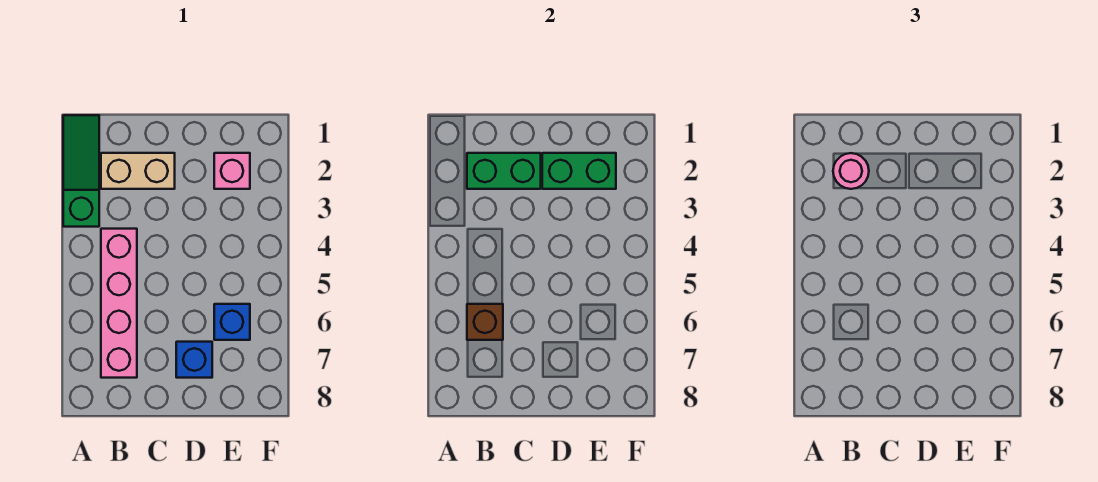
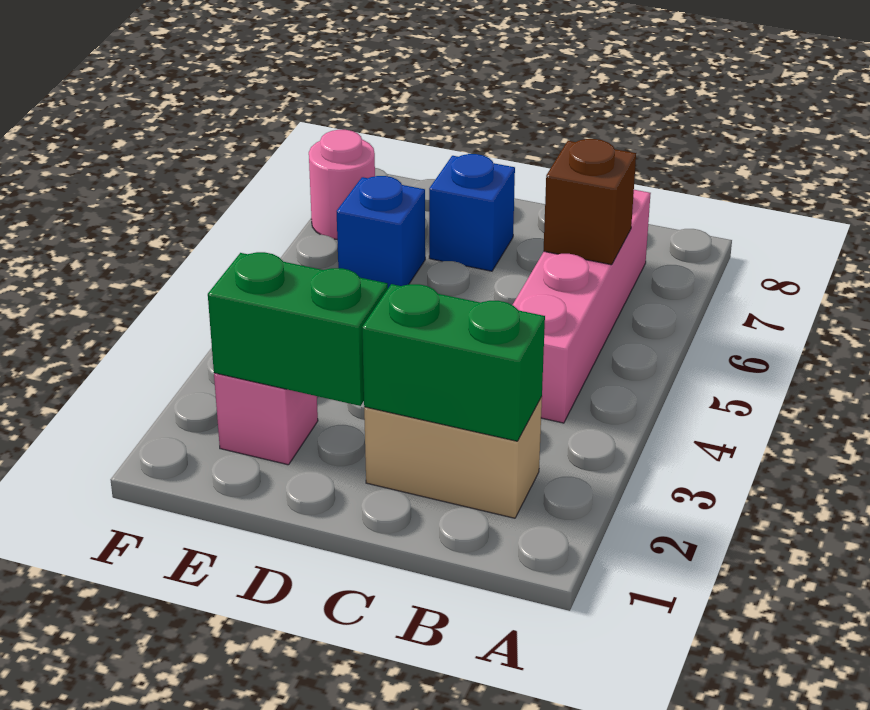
green slope A1:A3 level 1 top 3 -> none
pink round brick B2 level 3 -> pink round brick F7 level 1

